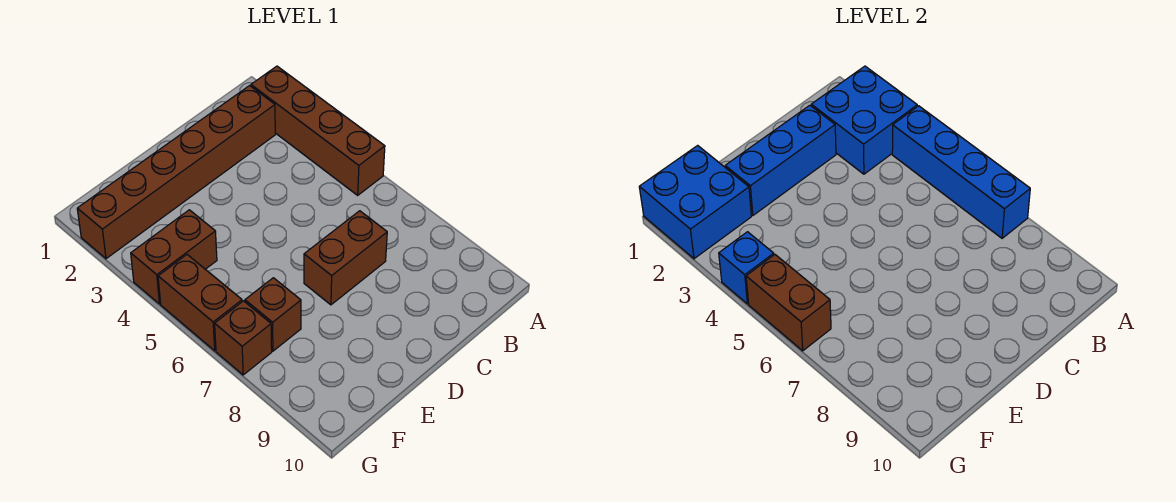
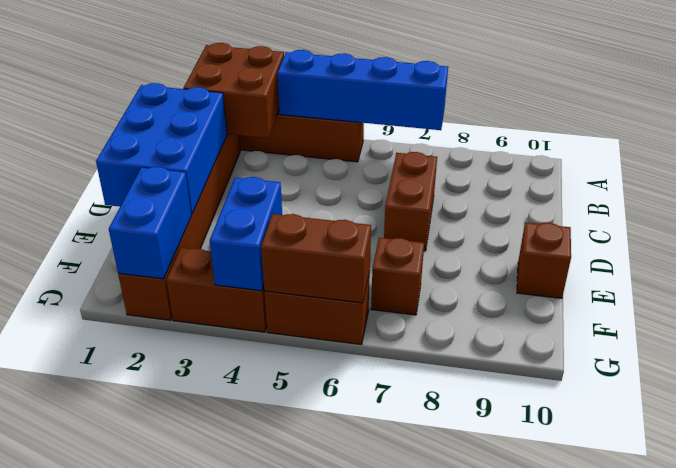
blue brick A2:B3 level 2 -> brown brick A2:B3 level 2
blue brick C2:E2 level 2 -> blue brick C1:E2 level 2
blue brick F1:G2 level 2 -> blue brick F2:G2 level 2
brown brick F4:G4 level 1 -> brown brick G3:G4 level 1
blue brick G4 level 2 -> blue brick F4:G4 level 2
brown brick G7 level 1 -> brown brick E10 level 1

